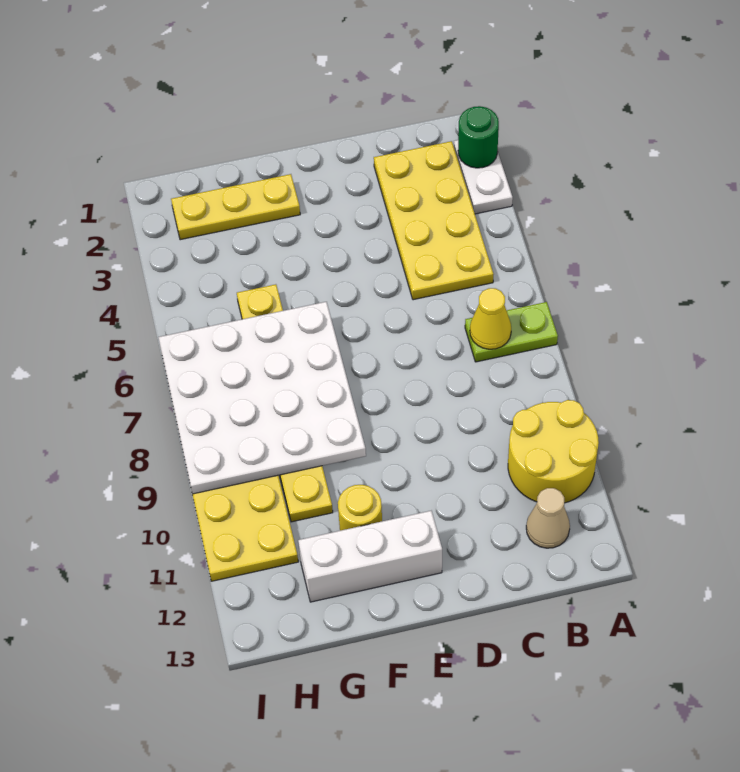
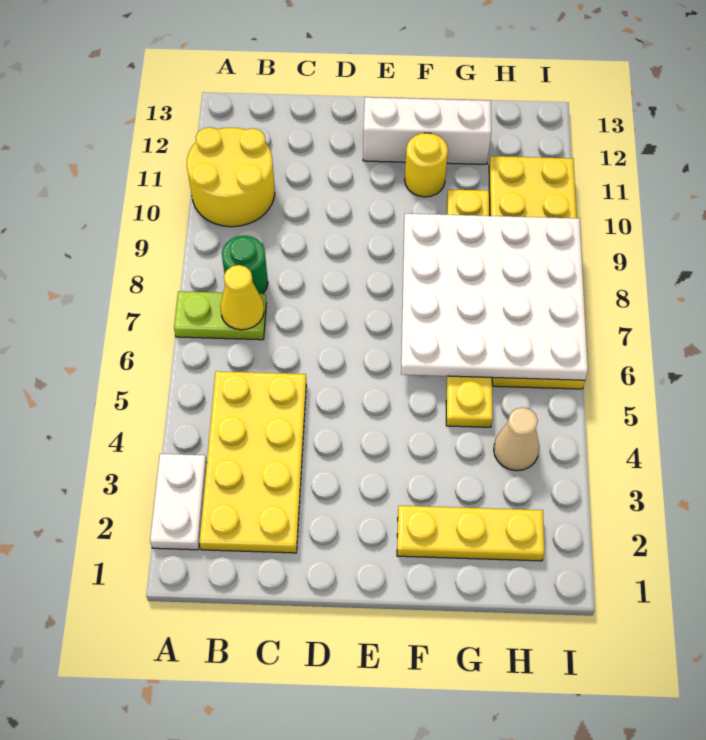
green round brick A2 level 2 -> green round brick B8 level 1
tan cone B12 level 1 -> tan cone H4 level 1

